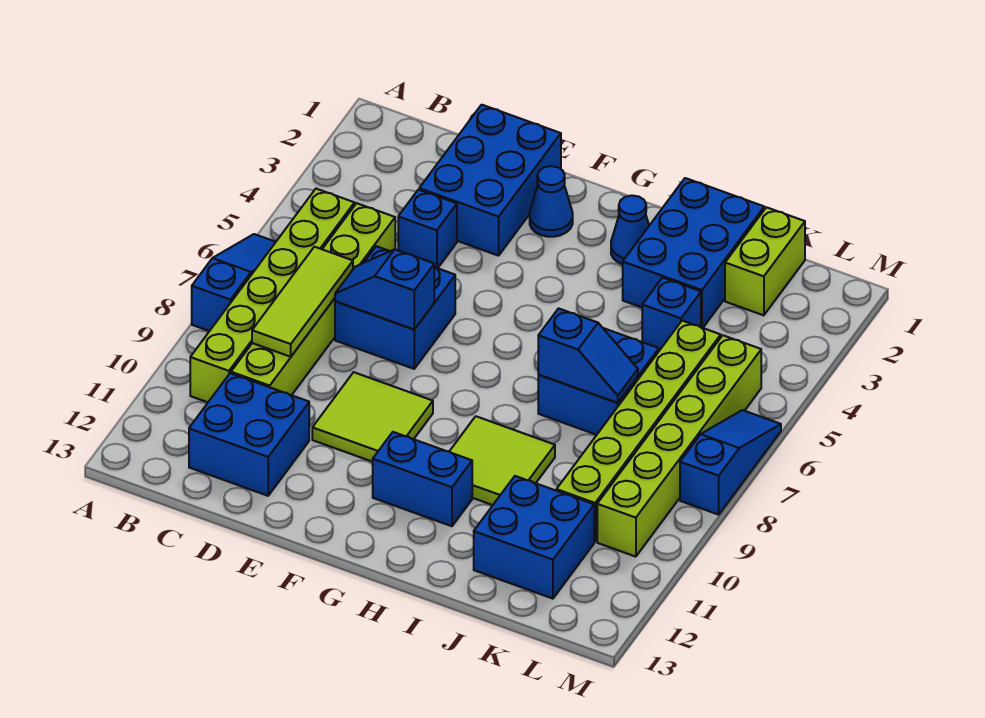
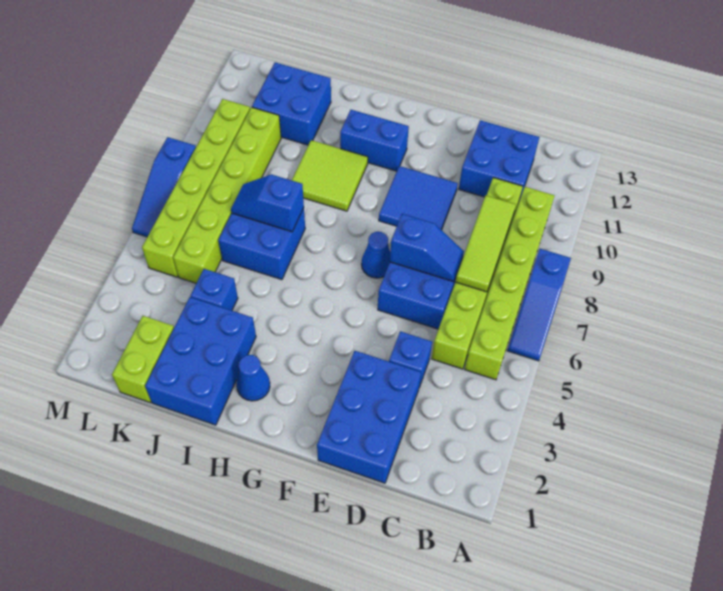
lime tile E9:F10 level 1 -> blue tile E9:F10 level 1
blue cone F2 level 1 -> blue cone F7 level 1

